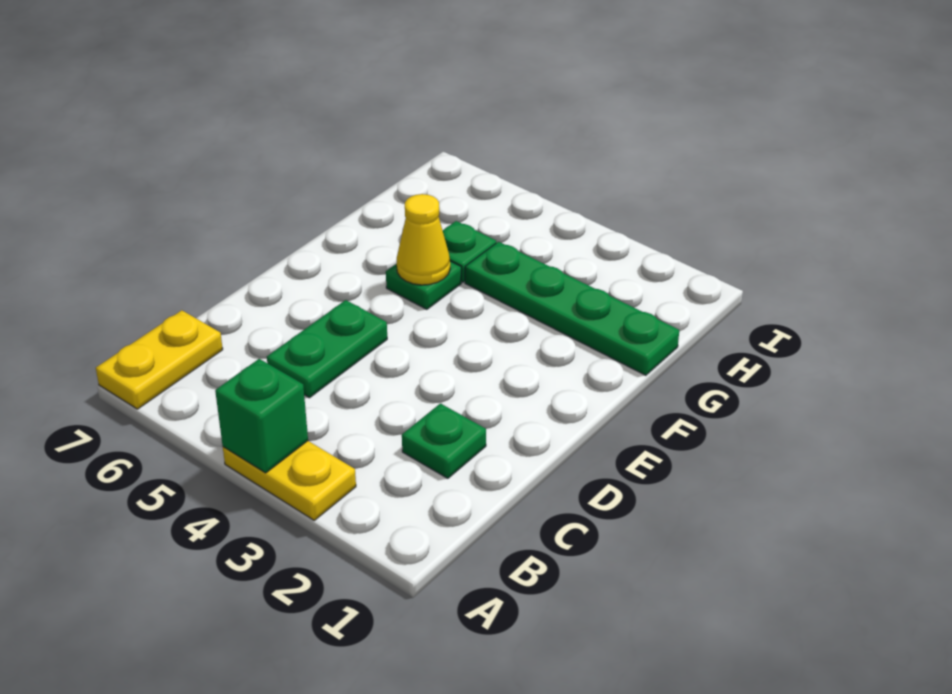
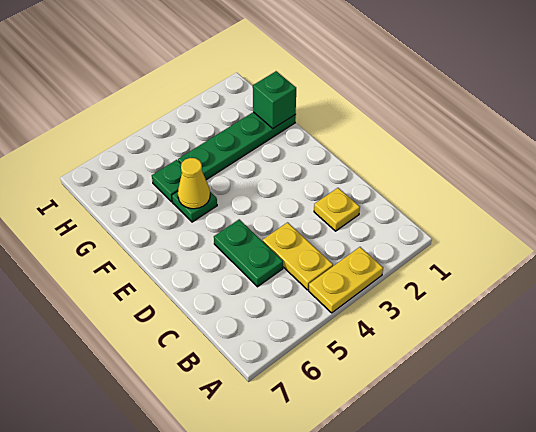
green brick A4 level 2 -> green brick G1 level 2
yellow plate A7:B7 level 1 -> yellow plate B4:C4 level 1
green plate C2 level 1 -> yellow plate C2 level 1

